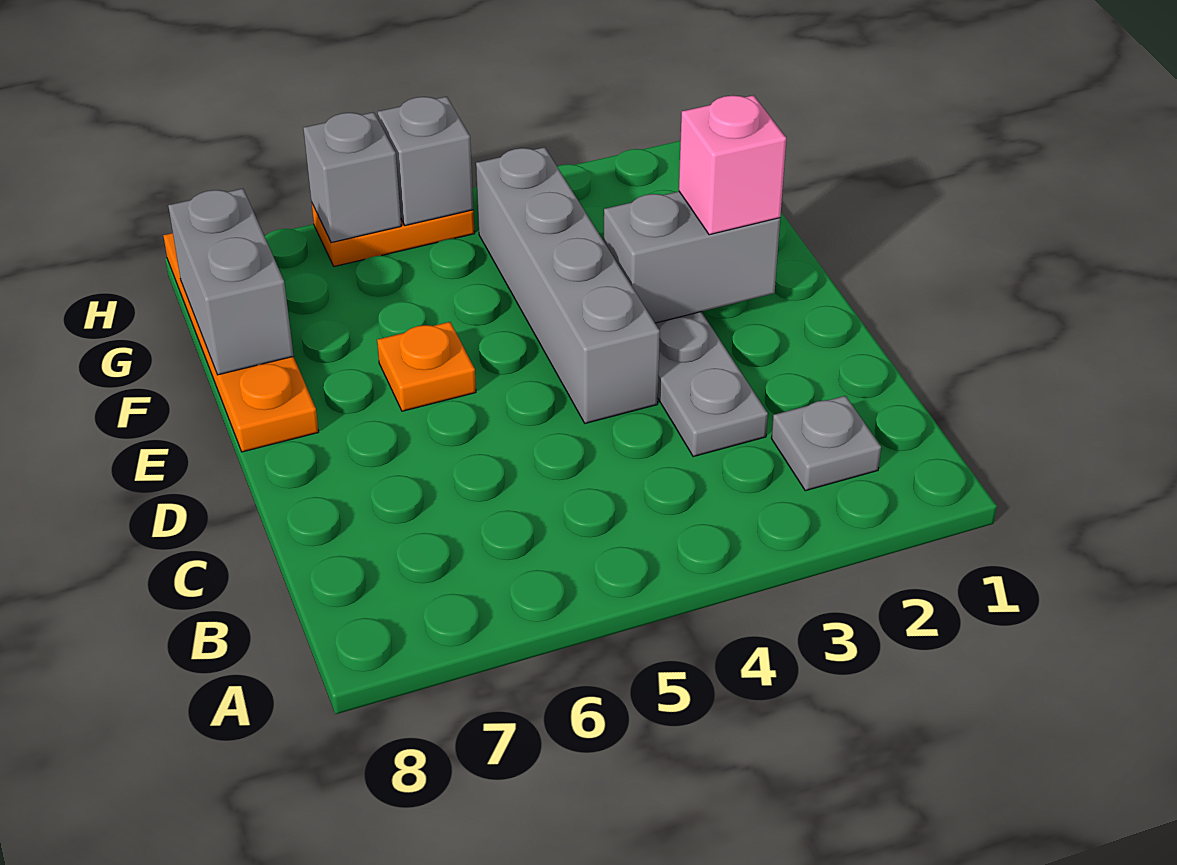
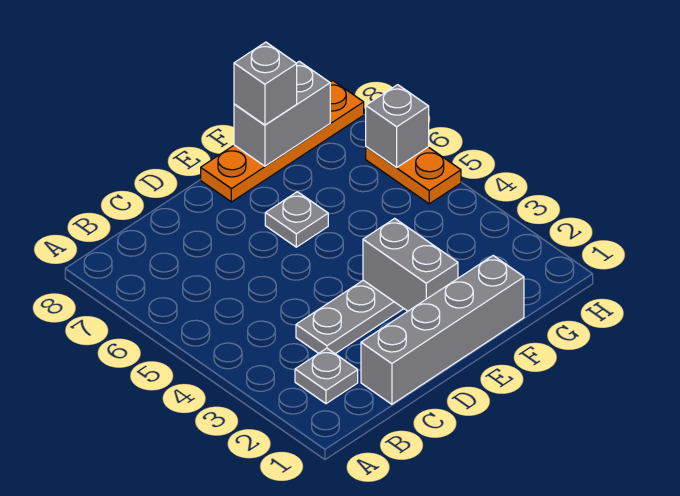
grey brick D4:G4 level 1 -> grey brick C1:F1 level 1
pink brick E2 level 3 -> none
orange plate E6 level 1 -> grey plate E6 level 1
grey brick H5 level 2 -> grey brick F8 level 3

